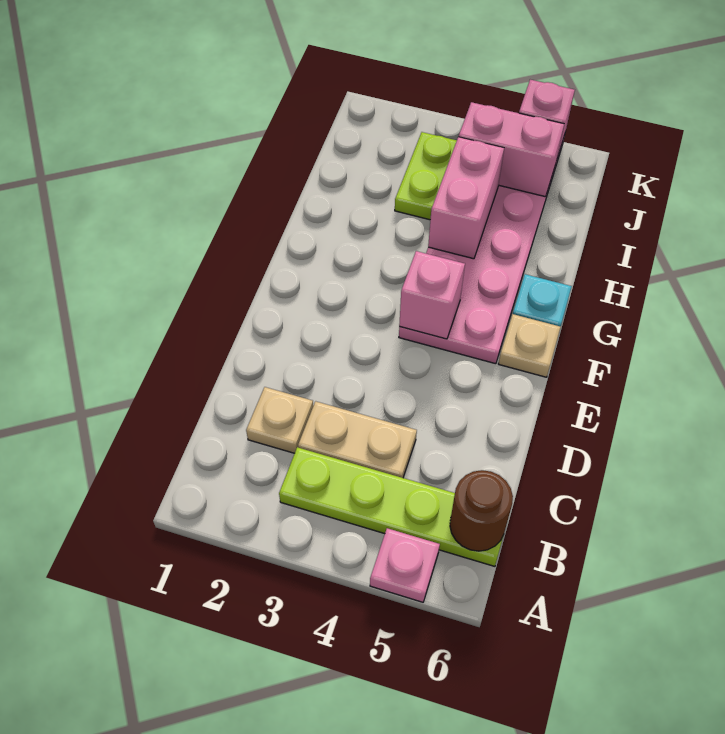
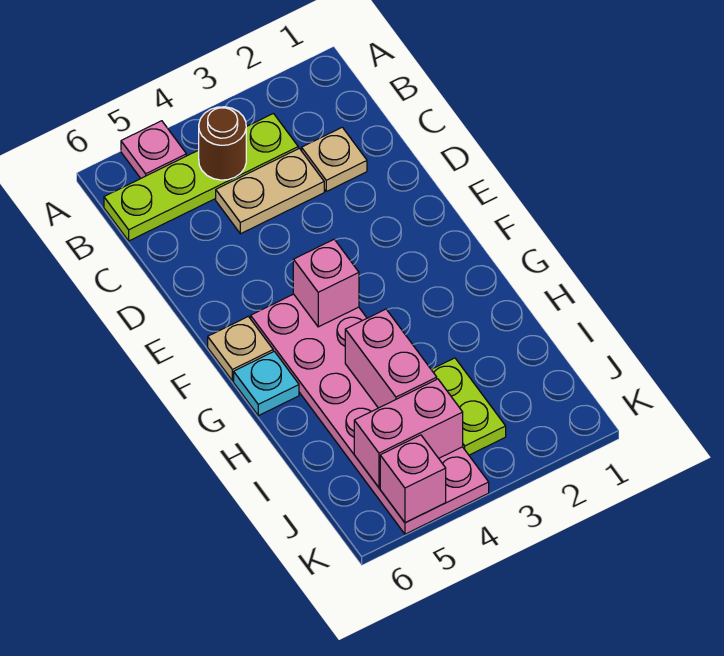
brown round brick B6 level 2 -> brown round brick B4 level 2

